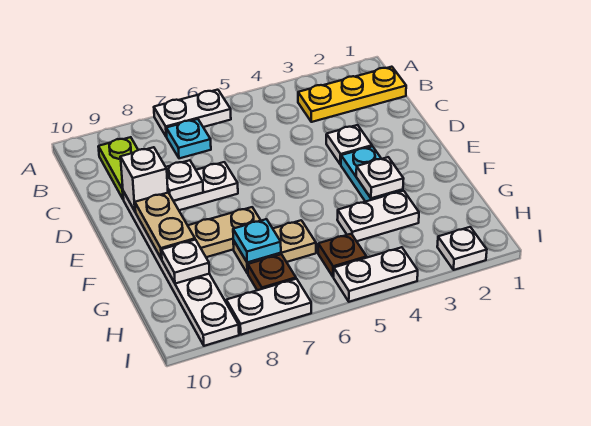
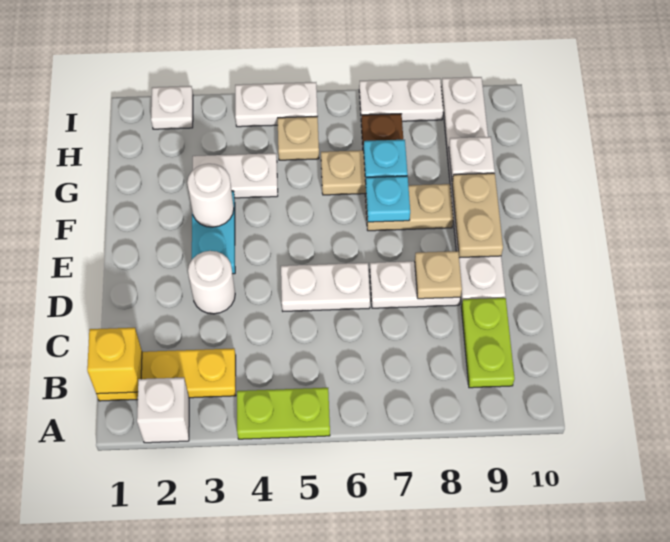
none -> lime plate A4:A5 level 1
white plate A6:A7 level 1 -> white plate D5:D6 level 1
none -> yellow brick B1 level 2
cyan plate B7 level 1 -> cyan plate F7 level 2
white plate D3 level 1 -> white round brick D3 level 1
white plate D8 level 2 -> tan plate D8 level 2
white brick D9 level 2 -> white brick A2 level 1
white plate F3 level 2 -> white round brick F3 level 2
brown plate H5 level 1 -> tan plate H5 level 1

